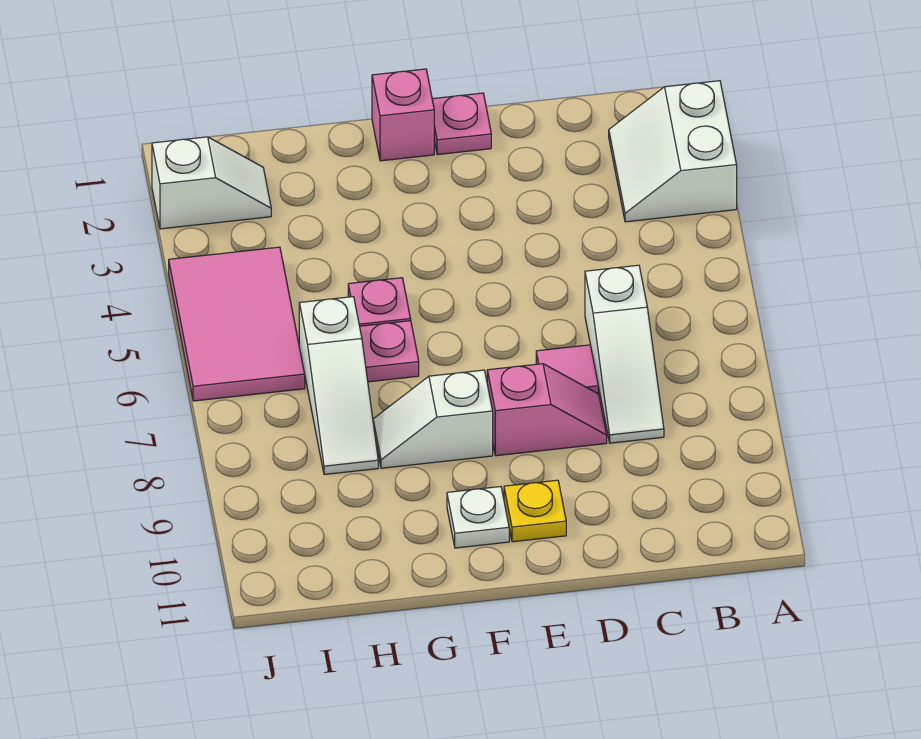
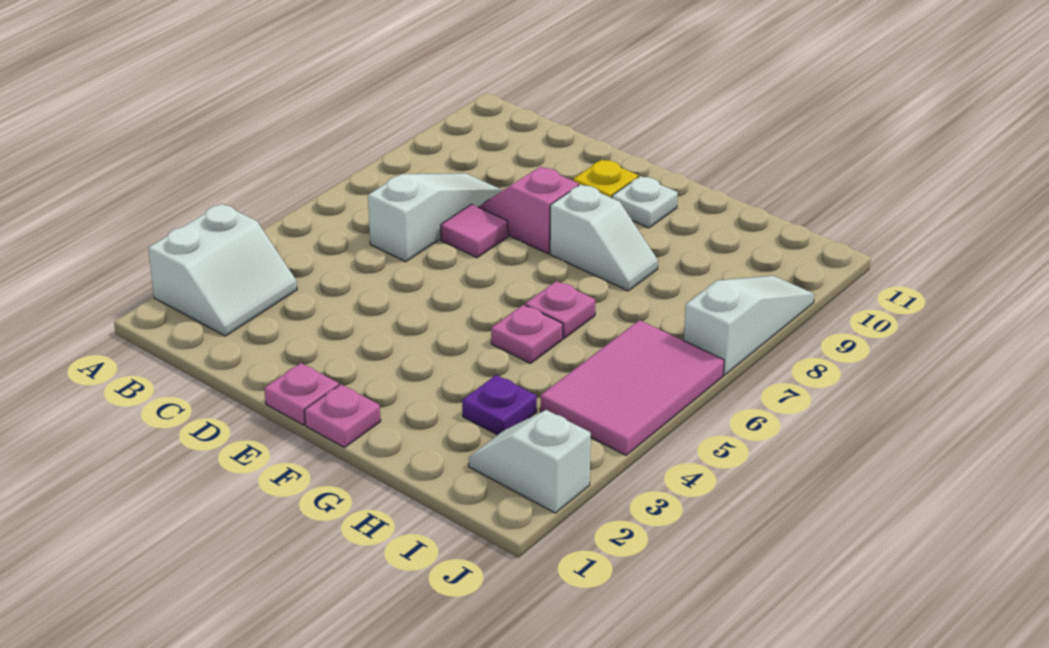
pink brick F1 level 1 -> pink plate F1 level 1
none -> purple plate H3 level 1
white slope H6:H8 level 1 top 6 -> white slope J7:J9 level 1 top 7

